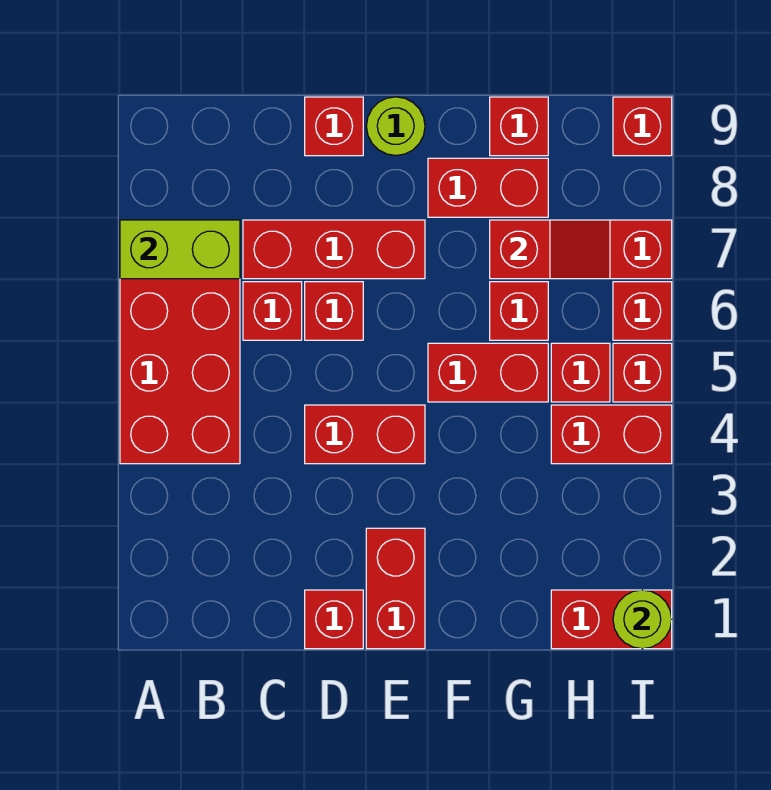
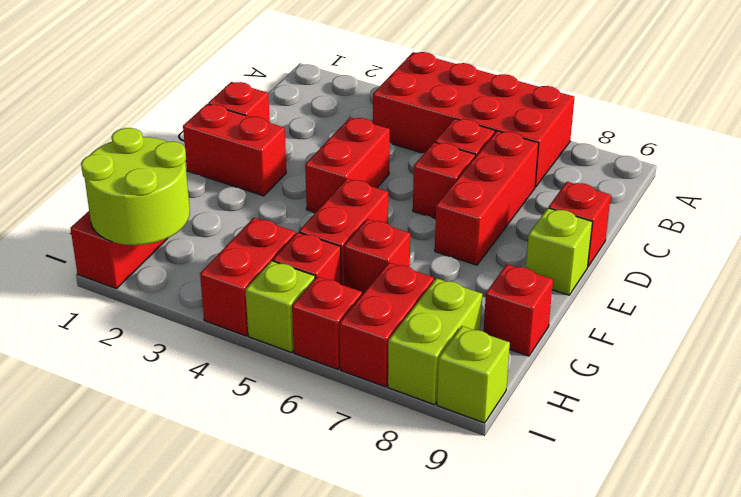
lime brick A7:B7 level 2 -> lime brick H8:I8 level 1
lime round brick E9 level 1 -> lime brick E9 level 1
red brick F8:G8 level 1 -> none
red slope G7:H7 level 2 top G -> none
lime round brick I1 level 2 -> lime round brick H1:I2 level 2
red brick I5 level 1 -> lime brick I5 level 1
red brick I9 level 1 -> lime brick I9 level 1

